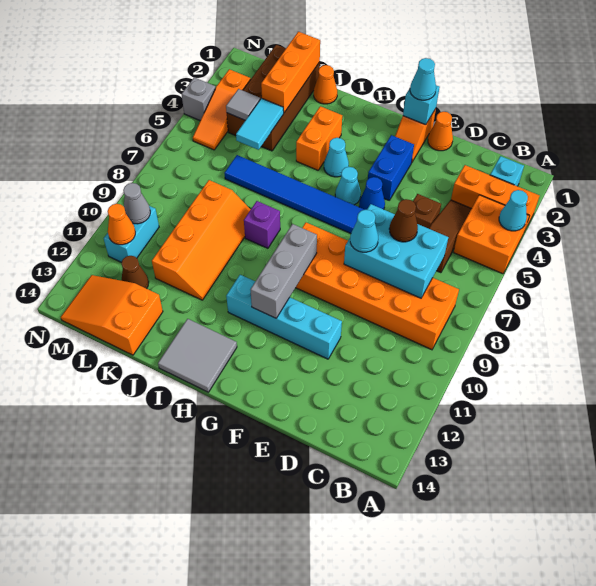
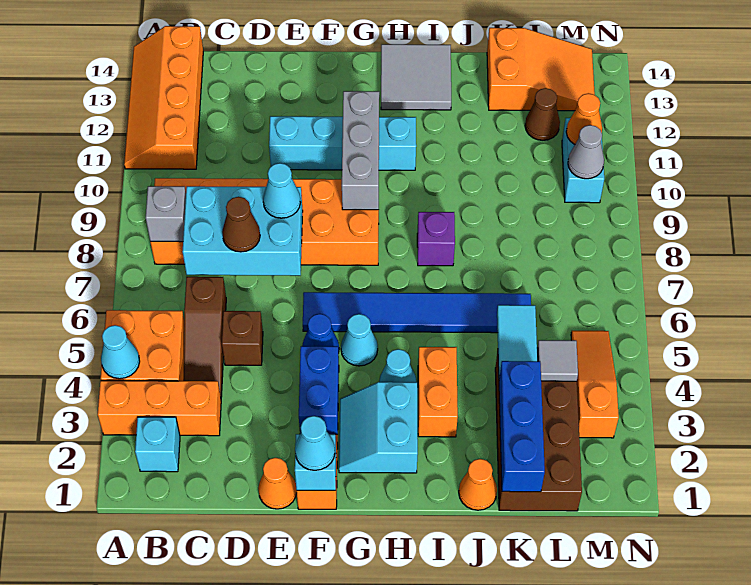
none -> cyan slope G2:H3 level 1 top H
orange slope J8:K11 level 1 top K -> orange slope A11:B14 level 1 top B
orange brick K1:K3 level 2 -> blue brick K1:K3 level 2
grey brick N4 level 1 -> grey brick B8 level 2

